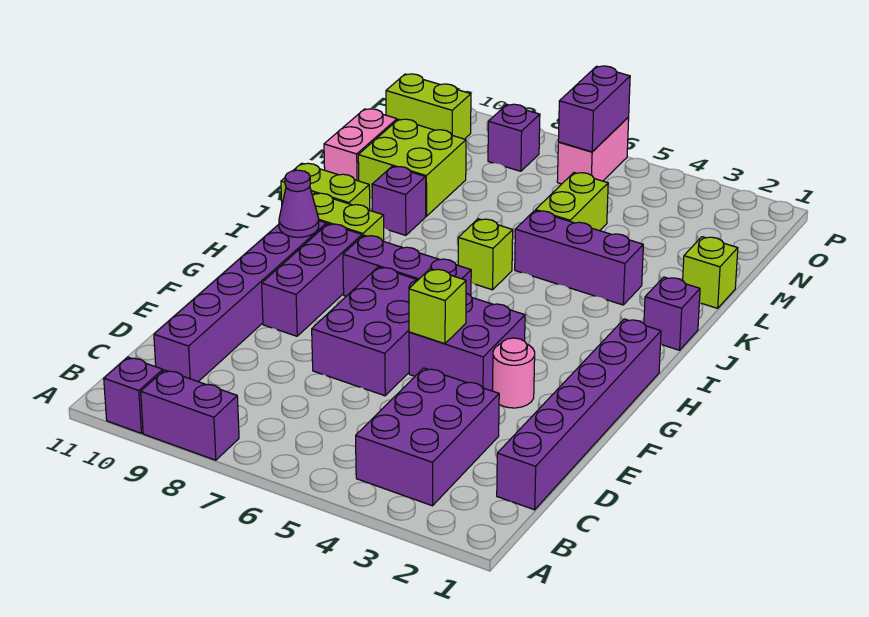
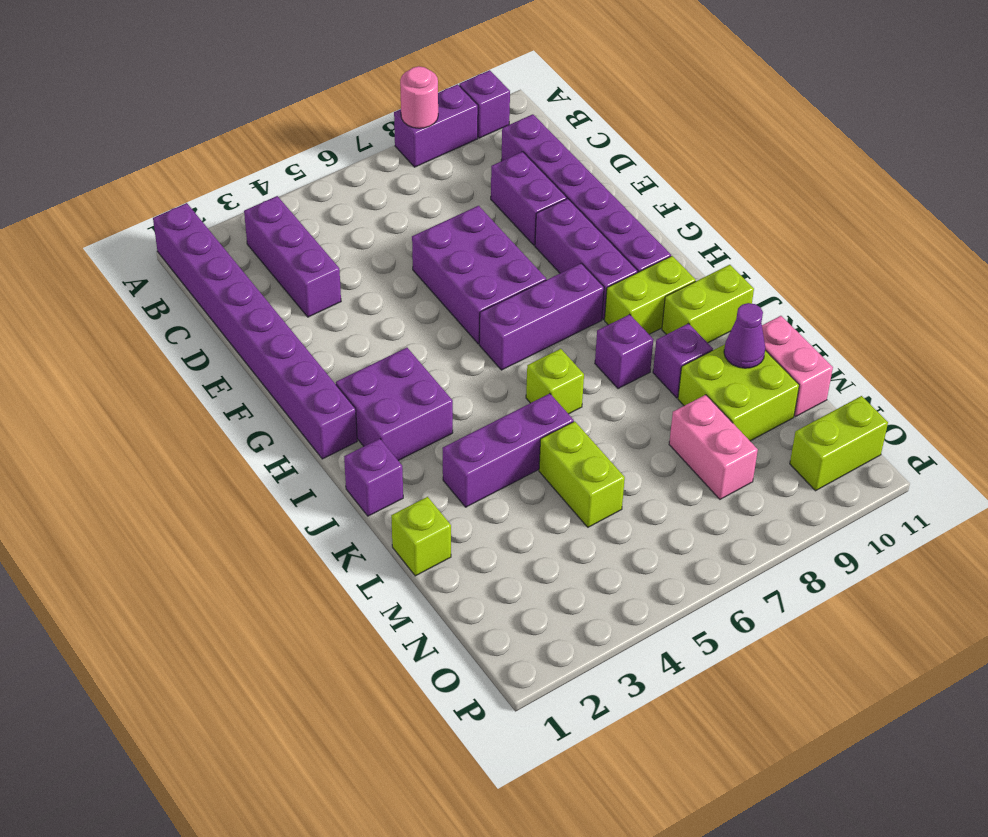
purple brick B3:D4 level 1 -> purple brick B3:D3 level 1
purple brick C1:H1 level 1 -> purple brick A1:H1 level 1
pink round brick F3 level 1 -> pink round brick A8 level 2
purple brick F4:G5 level 1 -> purple brick H2:I3 level 1
lime brick F5 level 2 -> none
purple cone H10 level 2 -> purple cone L10 level 2
pink brick O6:P6 level 1 -> pink brick M8:N8 level 1
purple brick O6:P6 level 2 -> purple brick D9:E9 level 1
purple brick O8 level 1 -> purple brick J8 level 1

